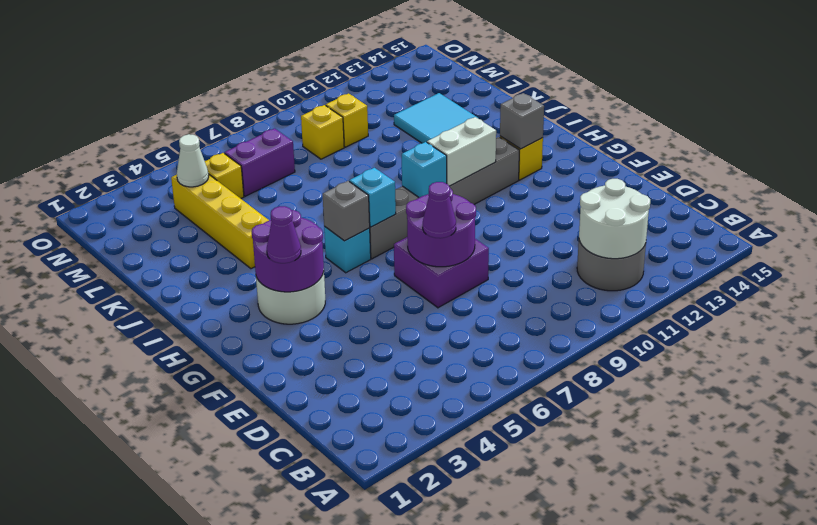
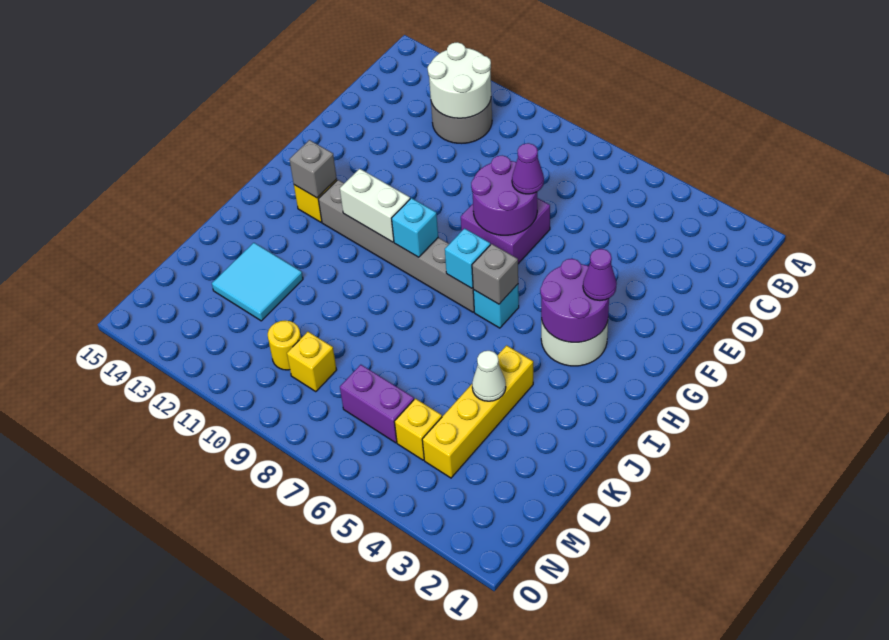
white cone M4 level 2 -> white cone K4 level 2
yellow brick M10 level 1 -> yellow round brick M10 level 1

